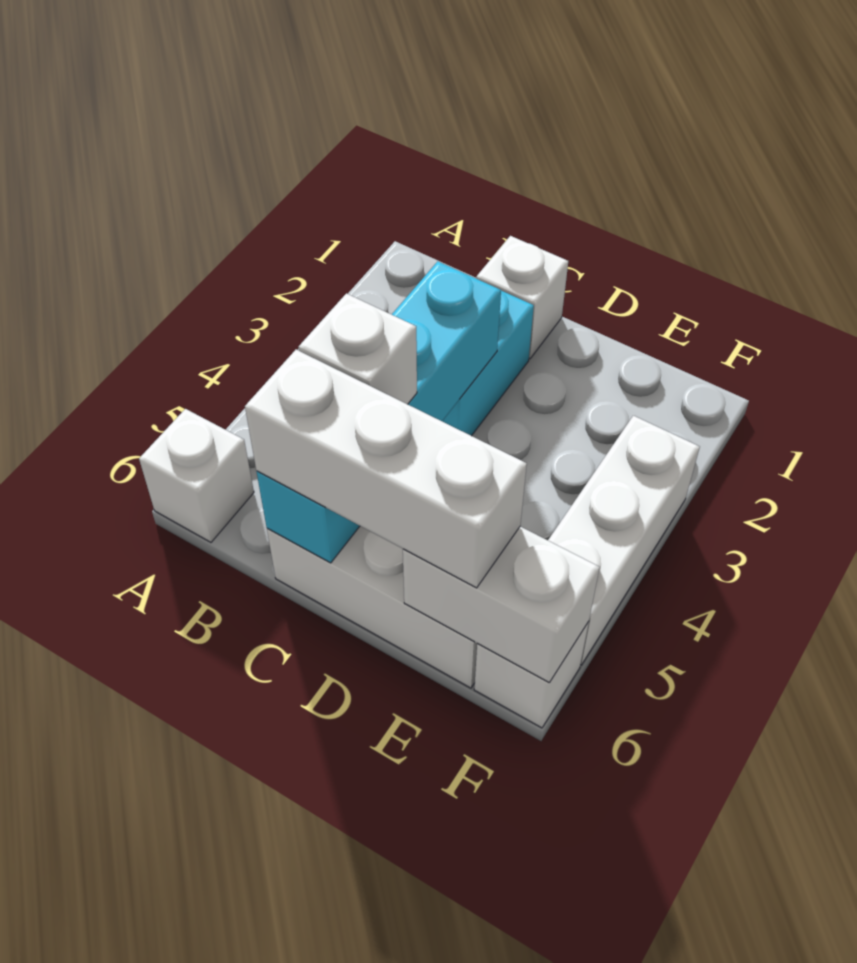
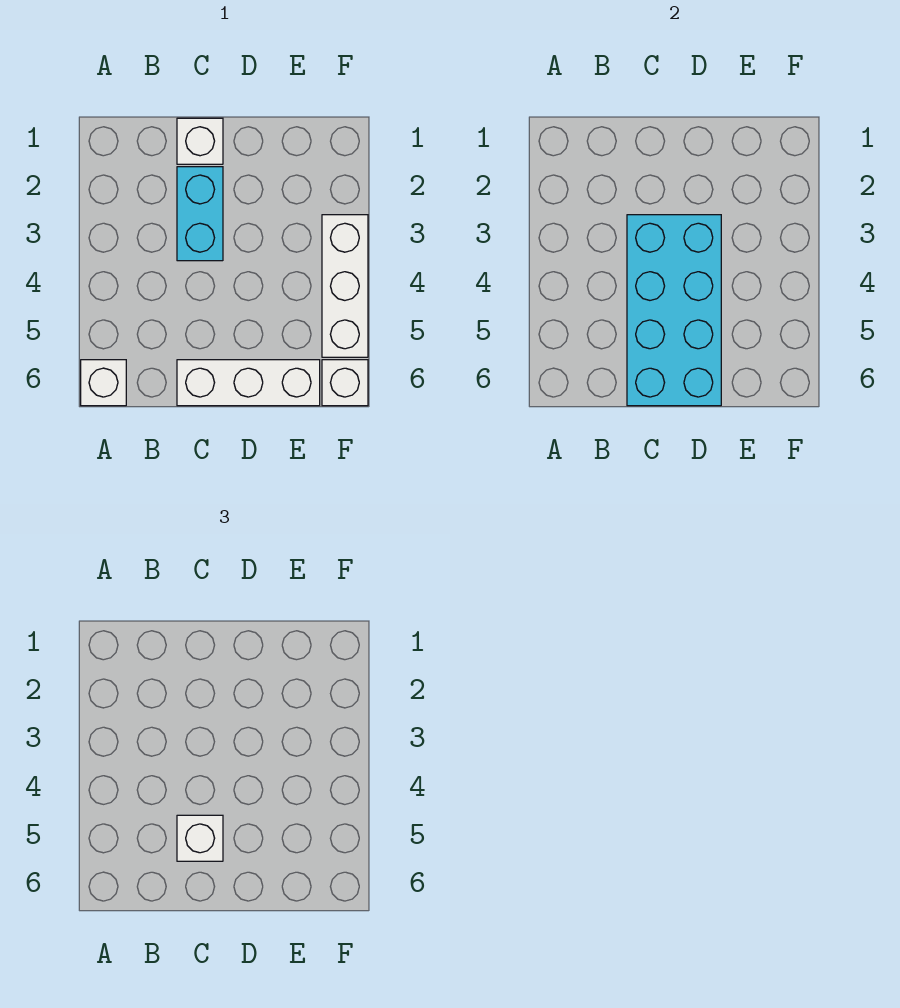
cyan brick C3:C6 level 2 -> cyan brick C3:D6 level 2
white brick C6:E6 level 3 -> none
white brick E6:F6 level 2 -> none

